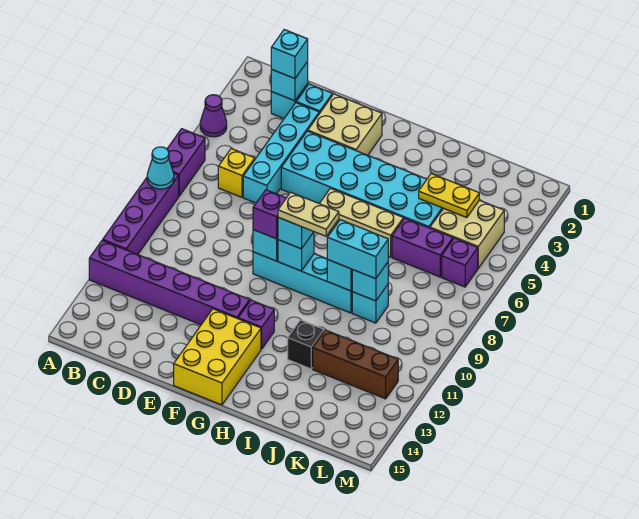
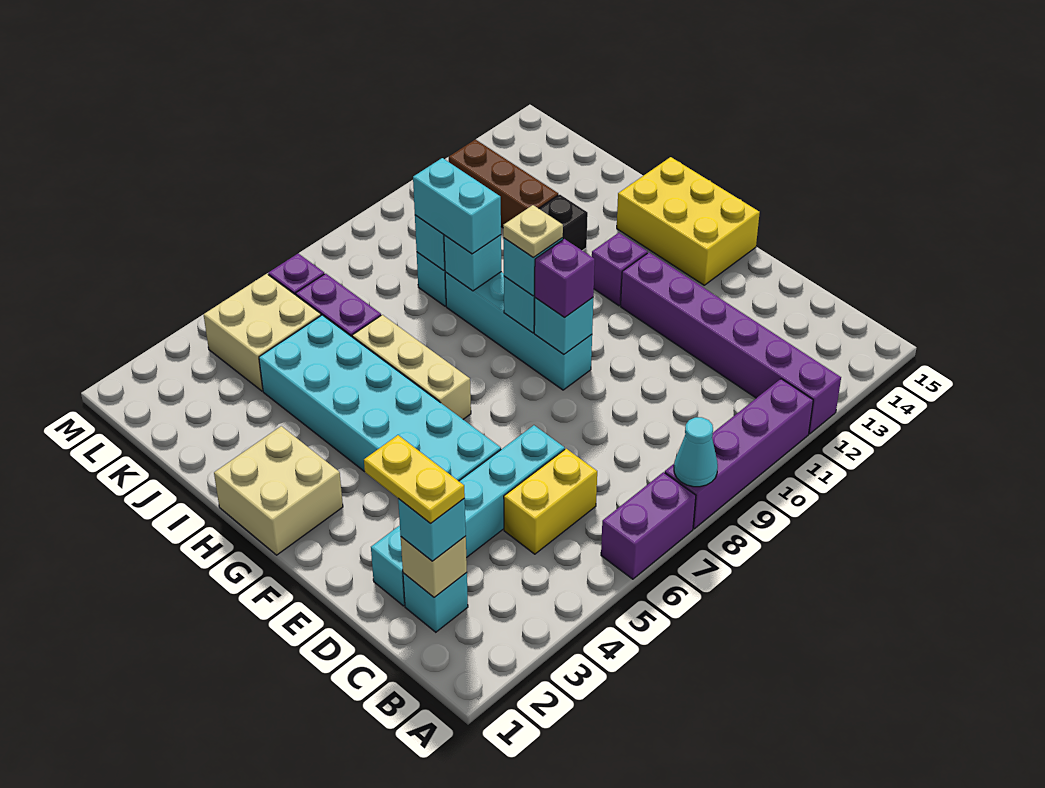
purple cone A4 level 1 -> none
cyan brick C2 level 2 -> tan brick C2 level 2
yellow brick C6 level 1 -> yellow brick C5:C6 level 1
tan brick E2:F3 level 1 -> tan brick G1:H2 level 1
yellow brick F13:G15 level 1 -> yellow brick F14:H15 level 1
tan plate G9:H9 level 4 -> tan plate G9 level 4
yellow plate J4:K4 level 2 -> yellow plate C2:D2 level 4

